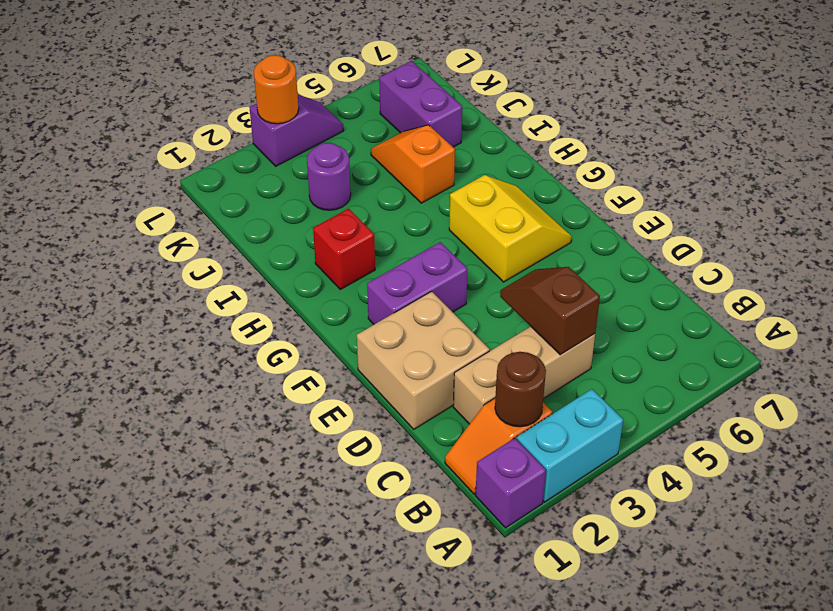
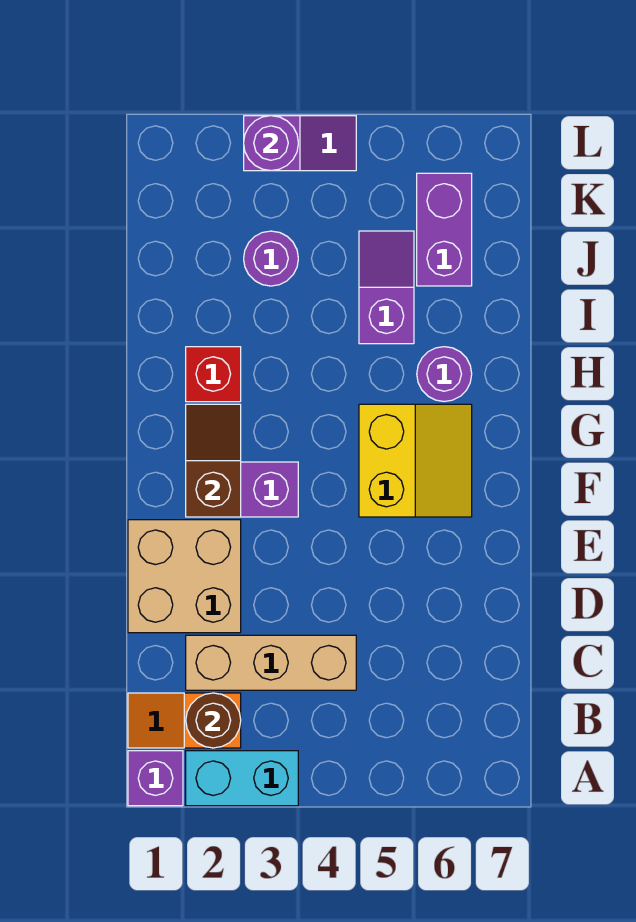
brown slope C4:D4 level 2 top C -> brown slope F2:G2 level 2 top F
none -> purple round brick H6 level 1
orange slope I5:J5 level 1 top I -> purple slope I5:J5 level 1 top I
orange round brick L3 level 2 -> purple round brick L3 level 2

